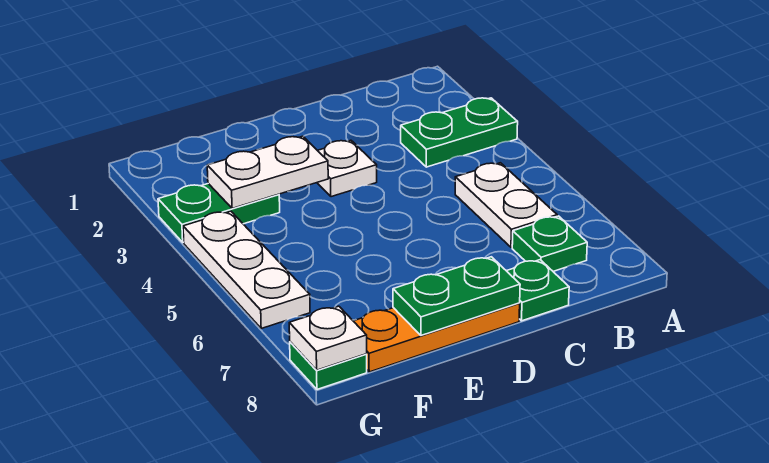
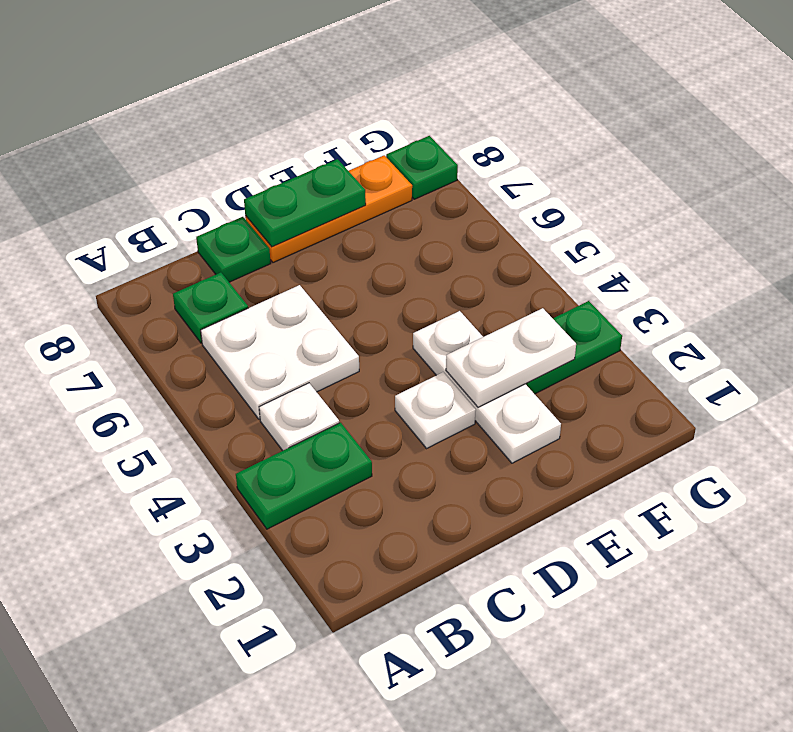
white plate B5:B6 level 1 -> white plate B5:C6 level 1
white plate G4:G6 level 1 -> white plate E2:E4 level 1
white plate G8 level 2 -> white plate B4 level 1

